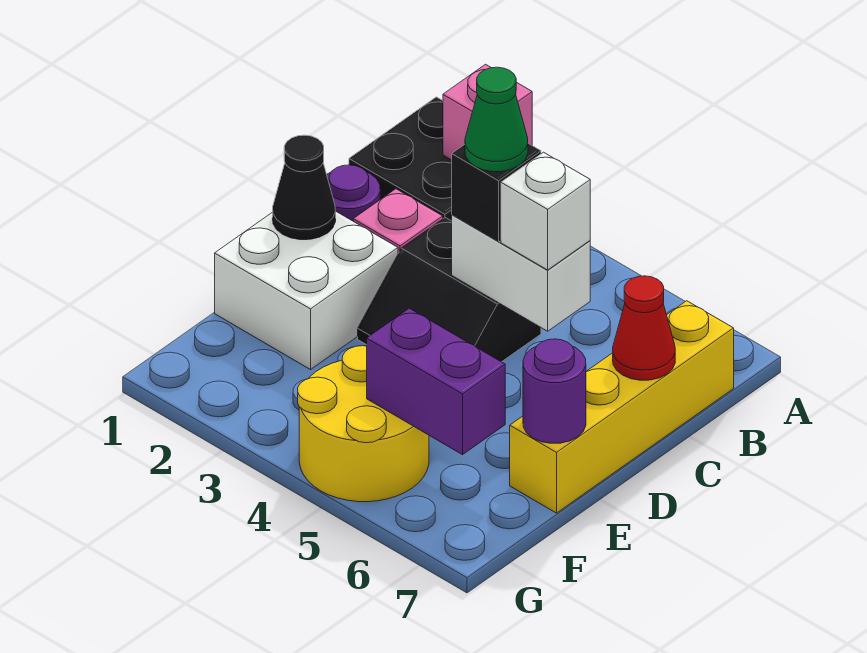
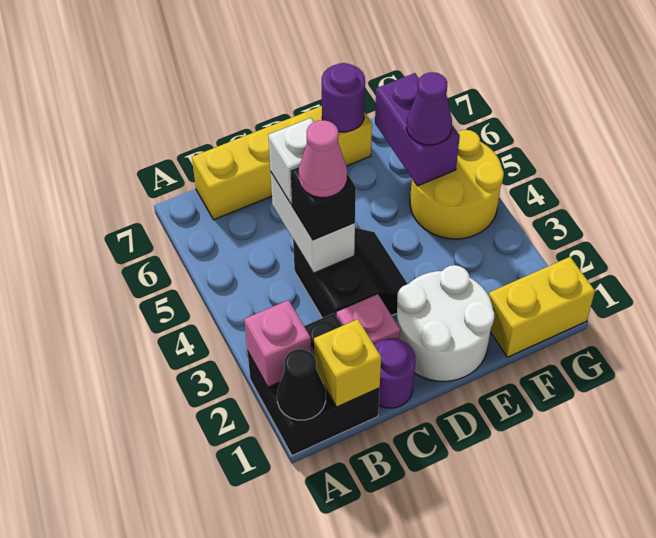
none -> yellow brick B1 level 2
green cone C4 level 4 -> pink cone C4 level 4
red cone C7 level 2 -> none
white brick D1:E2 level 1 -> white round brick D1:E2 level 1
black cone D1 level 2 -> black cone A1 level 2
none -> yellow brick F1:G1 level 1
none -> purple cone F5 level 3

